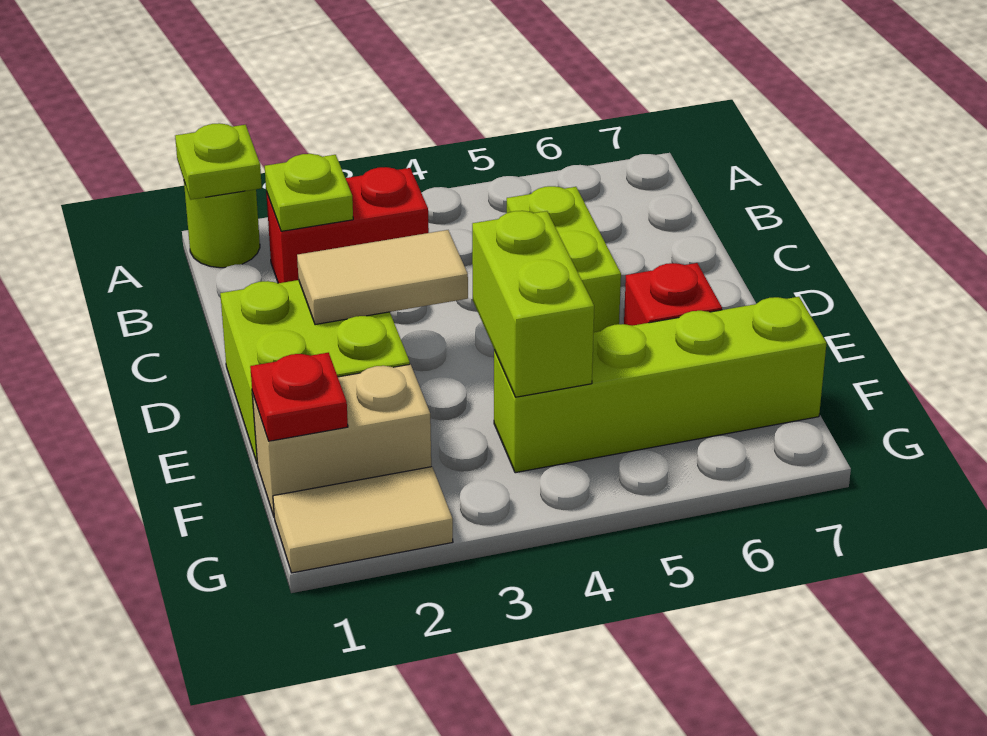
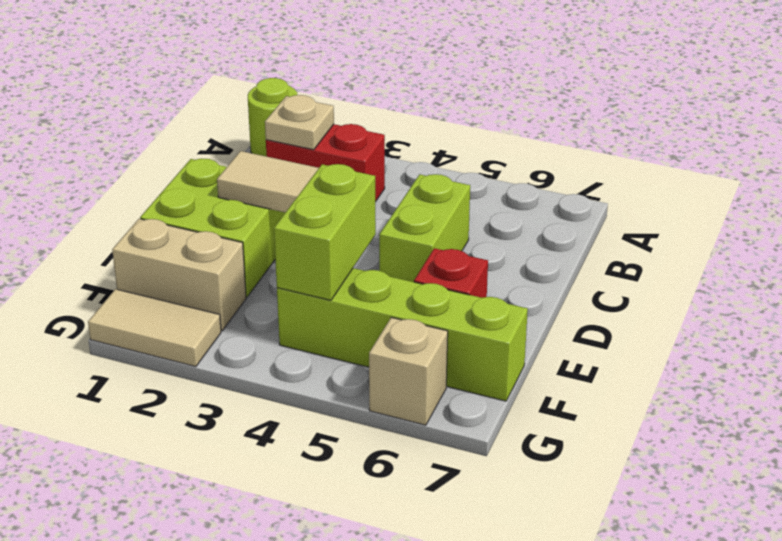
lime plate A1 level 2 -> none
lime plate B2 level 2 -> tan plate B2 level 2
red plate F1 level 2 -> none
none -> tan brick G6 level 1

